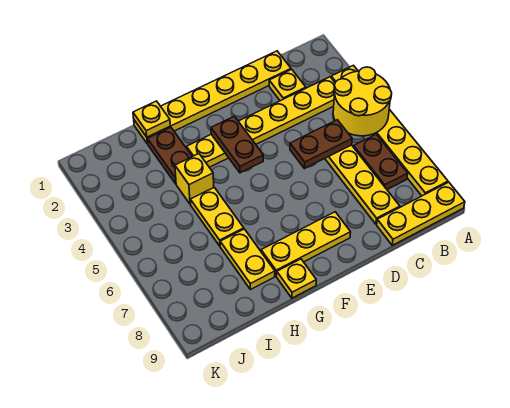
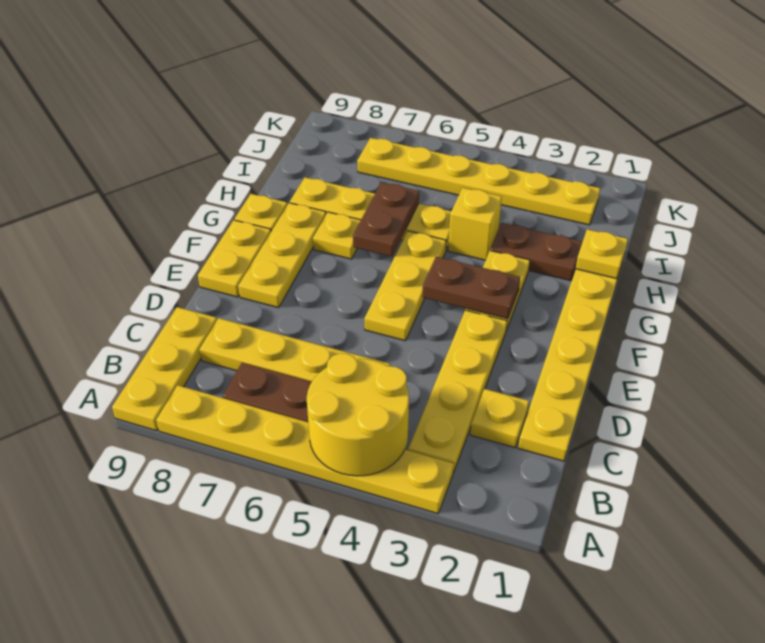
brown plate C5:D5 level 2 -> brown plate G6:H6 level 2
none -> yellow plate E5:G5 level 1
none -> yellow plate E9:F9 level 1
none -> yellow plate G7 level 1
none -> yellow plate J2:J7 level 1

